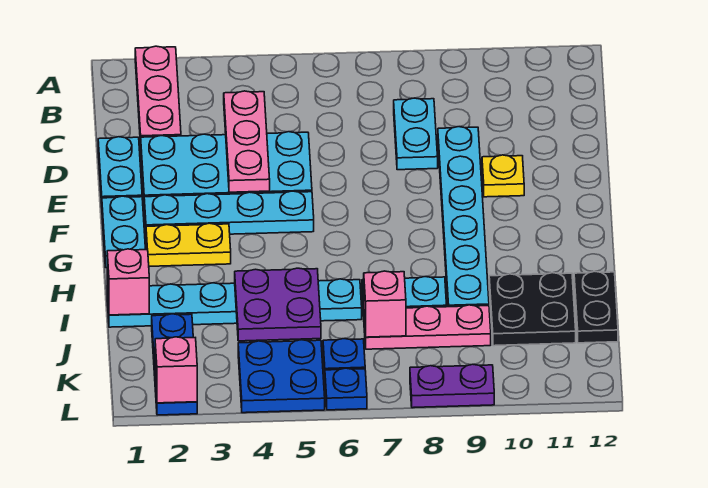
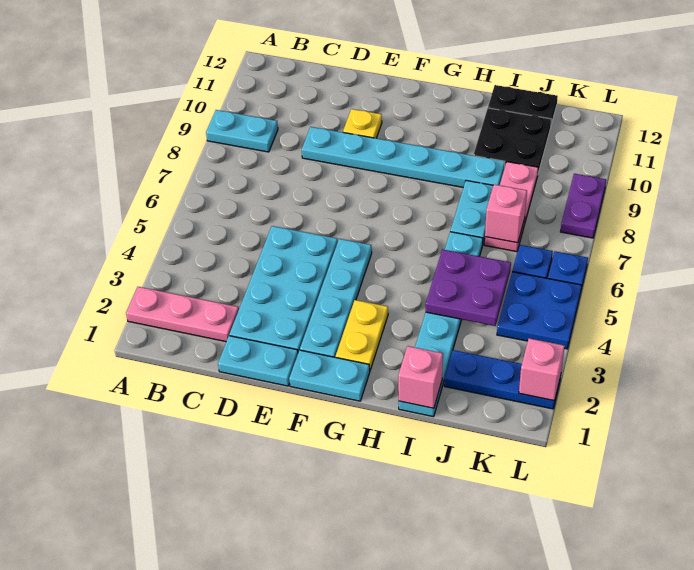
pink plate C4:E4 level 2 -> none
cyan plate C8:D8 level 1 -> cyan plate A9:B9 level 1

